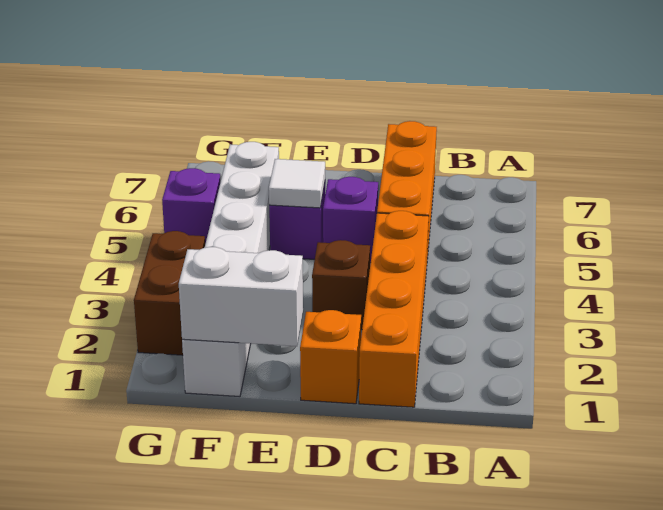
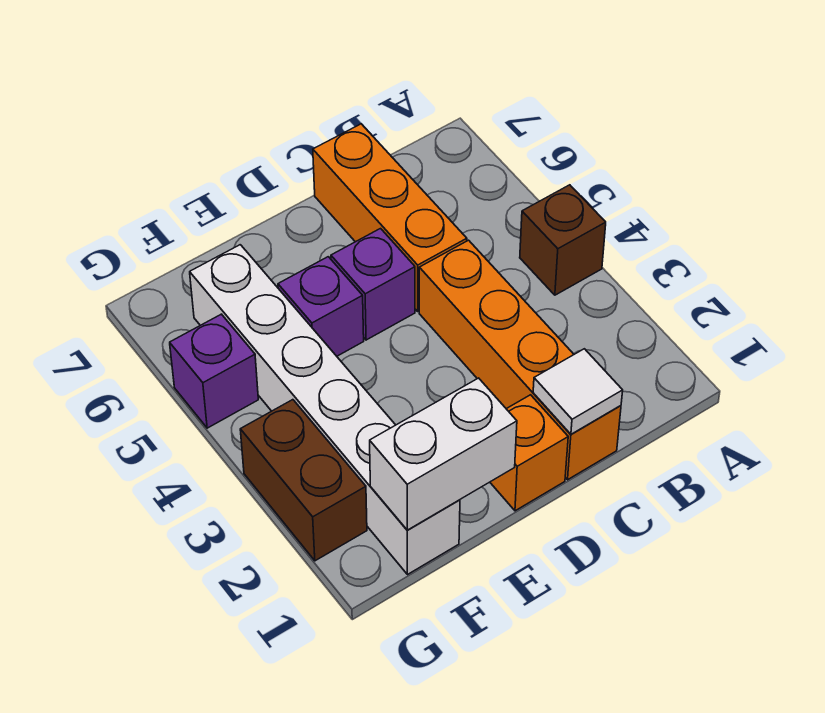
brown brick D3 level 1 -> brown brick A4 level 1
white tile E5 level 2 -> white tile C1 level 2

